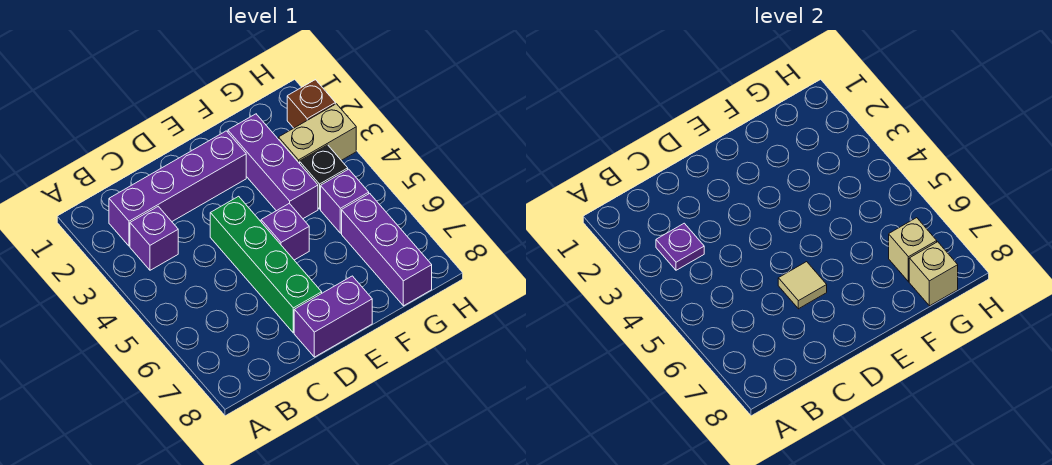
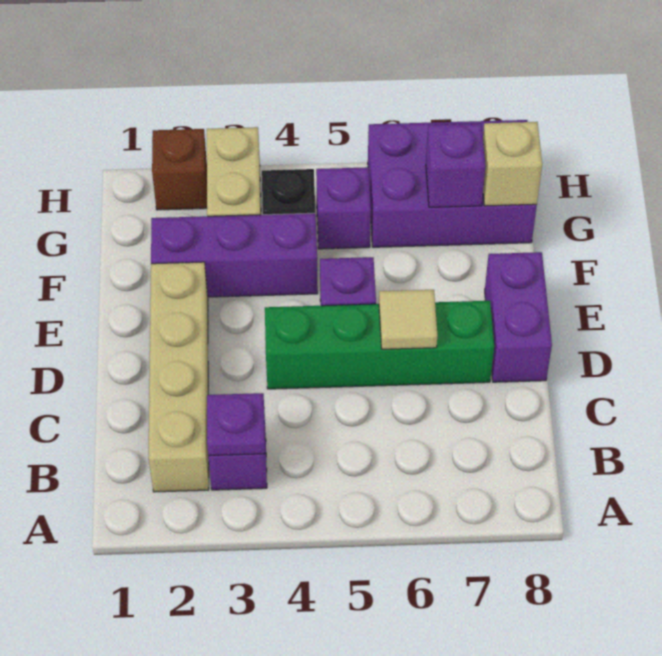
purple brick B2:E2 level 1 -> tan brick B2:E2 level 1
purple brick G6:G8 level 1 -> purple brick G6:H8 level 1
tan brick G7 level 2 -> purple brick G7 level 2

